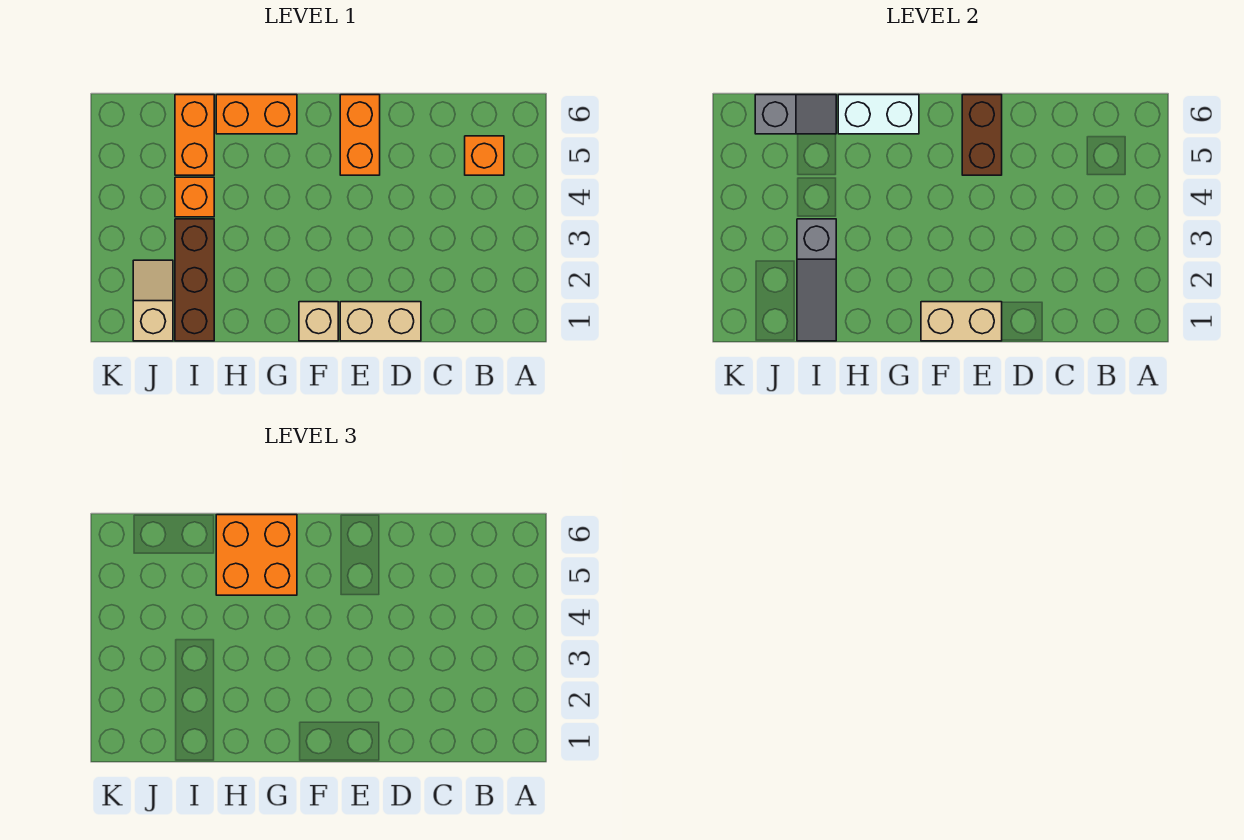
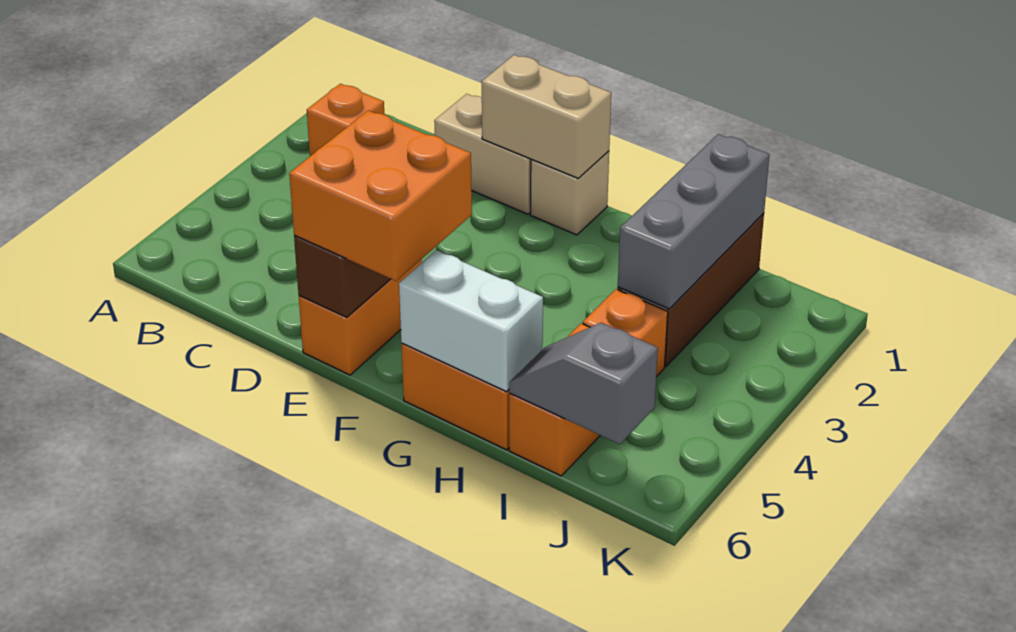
orange brick B5 level 1 -> orange brick B2 level 1
orange brick G5:H6 level 3 -> orange brick E5:F6 level 3
grey slope I1:I3 level 2 top 3 -> grey brick I1:I3 level 2
tan slope J1:J2 level 1 top 1 -> none

